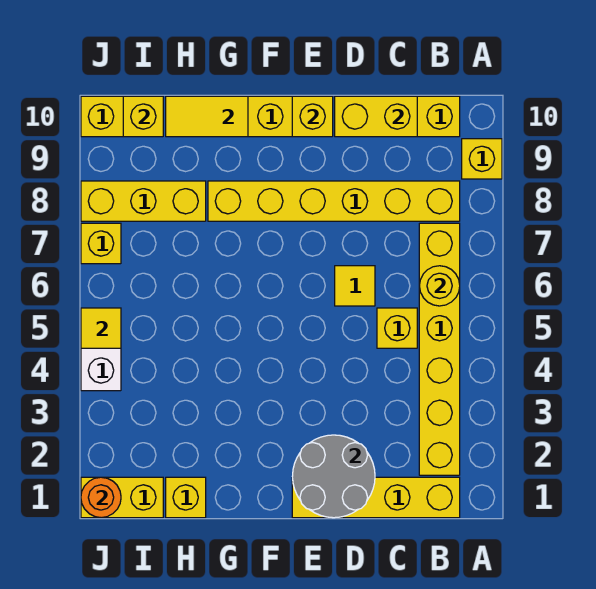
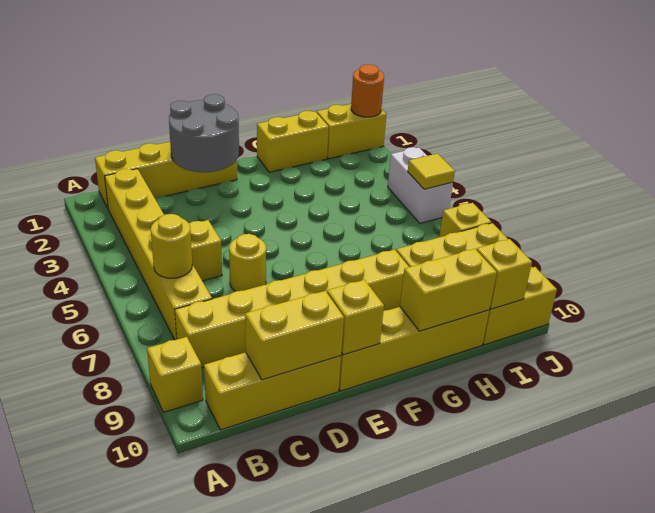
yellow tile D6 level 1 -> yellow round brick D6 level 1
yellow tile G10:H10 level 2 -> yellow brick G10:H10 level 2
yellow brick H1 level 1 -> yellow brick G1:H1 level 1

